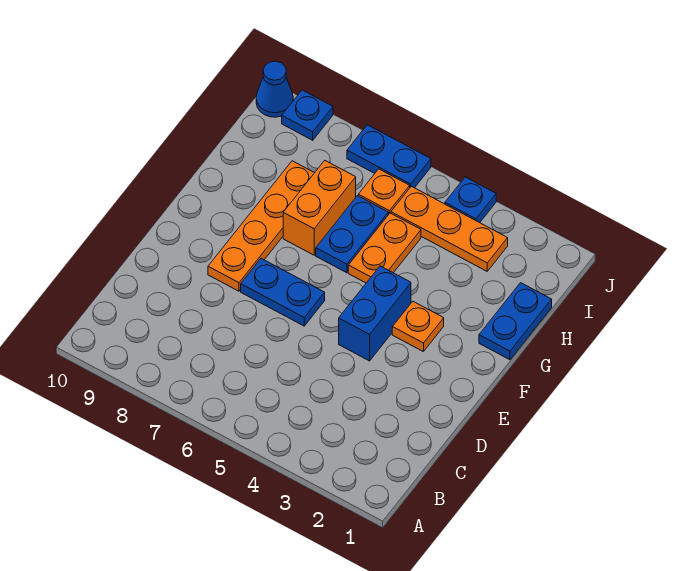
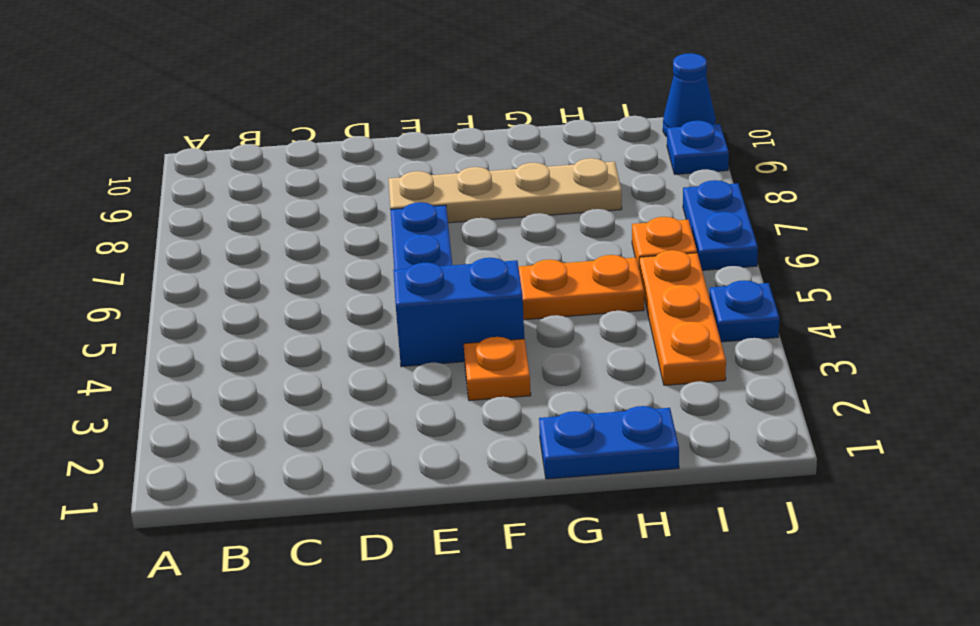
orange plate E8:H8 level 1 -> tan plate E8:H8 level 1
blue plate G6:H6 level 1 -> none
orange brick G7:H7 level 1 -> none

